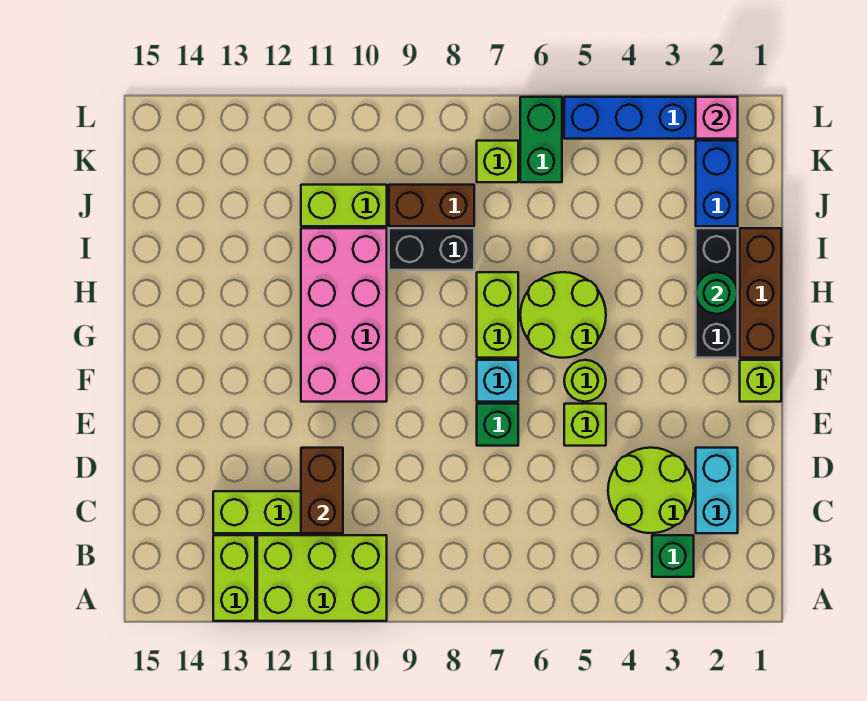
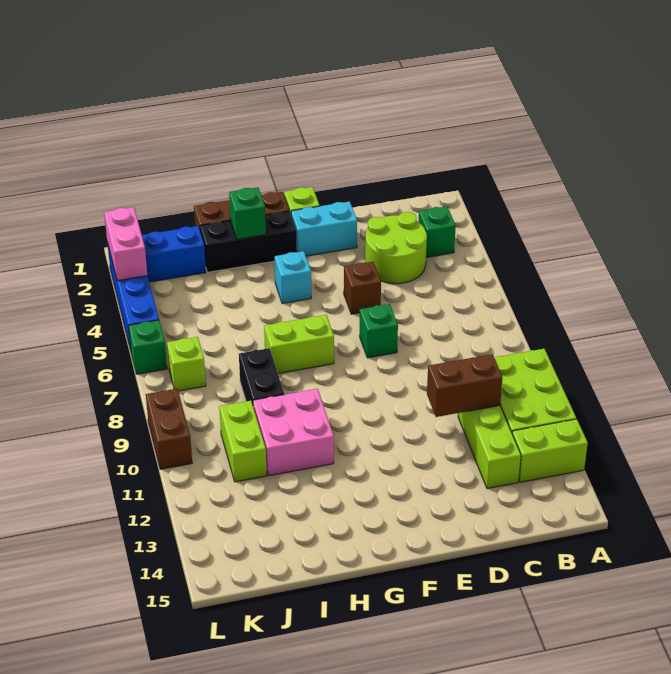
cyan brick C2:D2 level 1 -> cyan brick E2:F2 level 1
lime brick E5 level 1 -> brown brick E5 level 1
lime round brick F5 level 1 -> none
cyan brick F7 level 1 -> cyan brick G4 level 1
pink brick F10:I11 level 1 -> pink brick H10:I11 level 1
lime round brick G5:H6 level 1 -> none
green round brick H2 level 2 -> green brick H2 level 2
brown brick J8:J9 level 1 -> brown brick L9:L10 level 1
green brick K6:L6 level 1 -> green brick L6 level 1
pink brick L2 level 2 -> pink brick L2:L3 level 2

